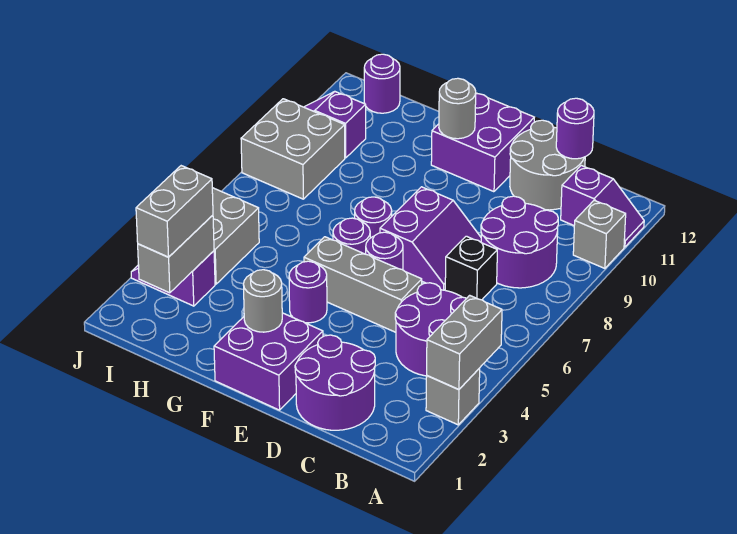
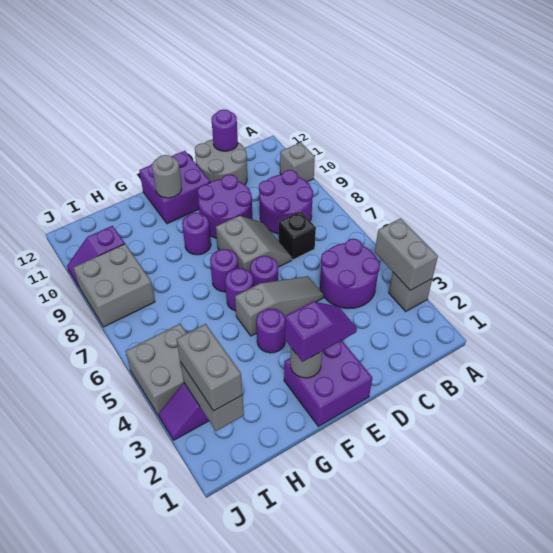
purple slope A11:B11 level 1 top B -> purple slope E2:F2 level 3 top F
purple round brick C1:D2 level 1 -> purple round brick D9:E10 level 1
grey brick D5:F5 level 1 -> grey slope D5:F5 level 1 top F
purple slope D7:E8 level 1 top E -> grey slope D7:E8 level 1 top E
purple round brick I12 level 1 -> purple round brick F9 level 1

